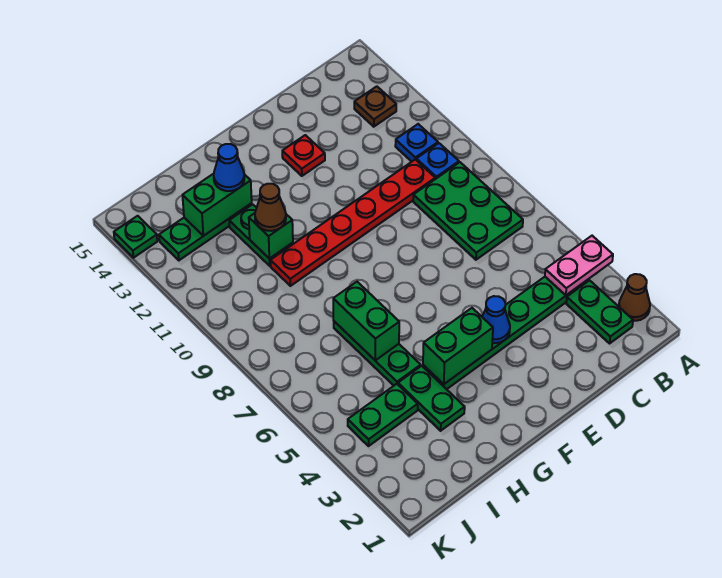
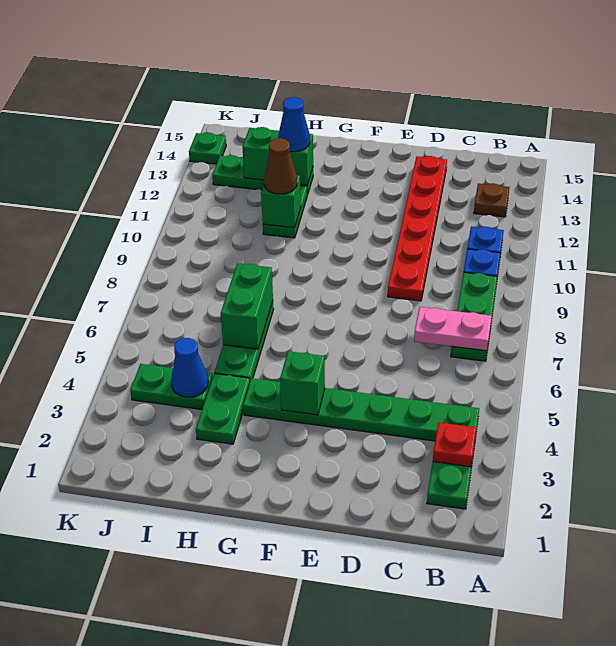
brown cone A2 level 1 -> none
pink plate A4:B4 level 2 -> pink plate B7:C7 level 2
green plate B7:C9 level 1 -> green plate B7:B9 level 1
red plate C10:H10 level 1 -> red plate D9:D14 level 1
blue cone E4 level 2 -> blue cone I4 level 2
red plate E13 level 1 -> red plate B3 level 2
green brick F4:G4 level 2 -> green brick F4 level 2

